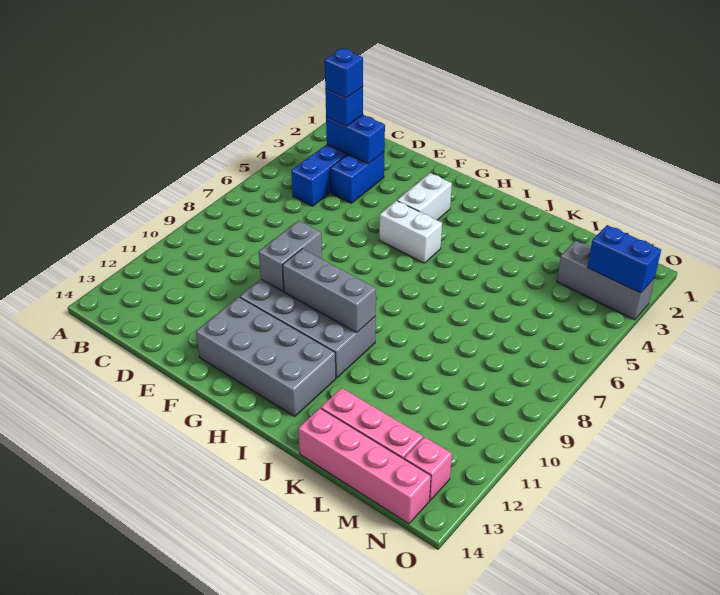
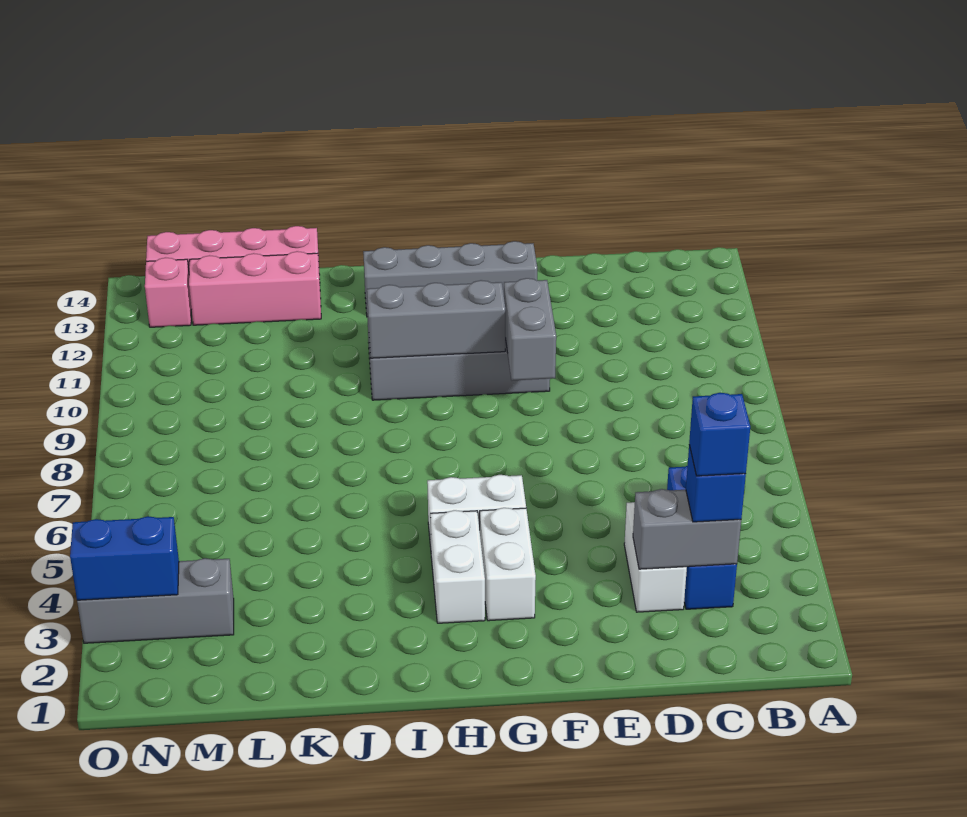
blue brick C3:D3 level 2 -> grey brick C3:D3 level 2
blue brick D3:D4 level 1 -> white brick D3:D4 level 1
grey brick F12:I13 level 1 -> grey brick F13:I13 level 1
none -> white brick H3:H4 level 1

